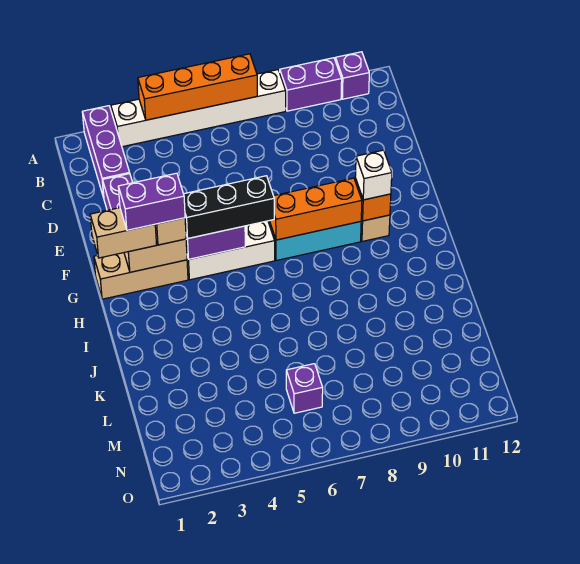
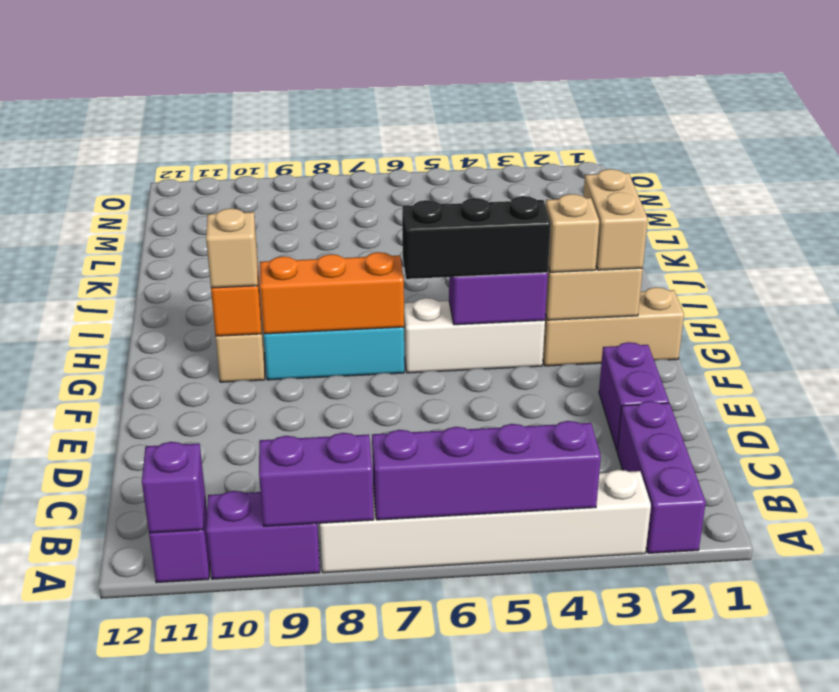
orange brick A4:A7 level 2 -> purple brick A4:A7 level 2
tan brick G1:G2 level 3 -> tan brick G2:H2 level 3
purple brick G2:G3 level 4 -> purple brick A8:A9 level 2
white brick G10 level 3 -> tan brick G10 level 3
purple brick M6 level 1 -> purple brick A11 level 2

